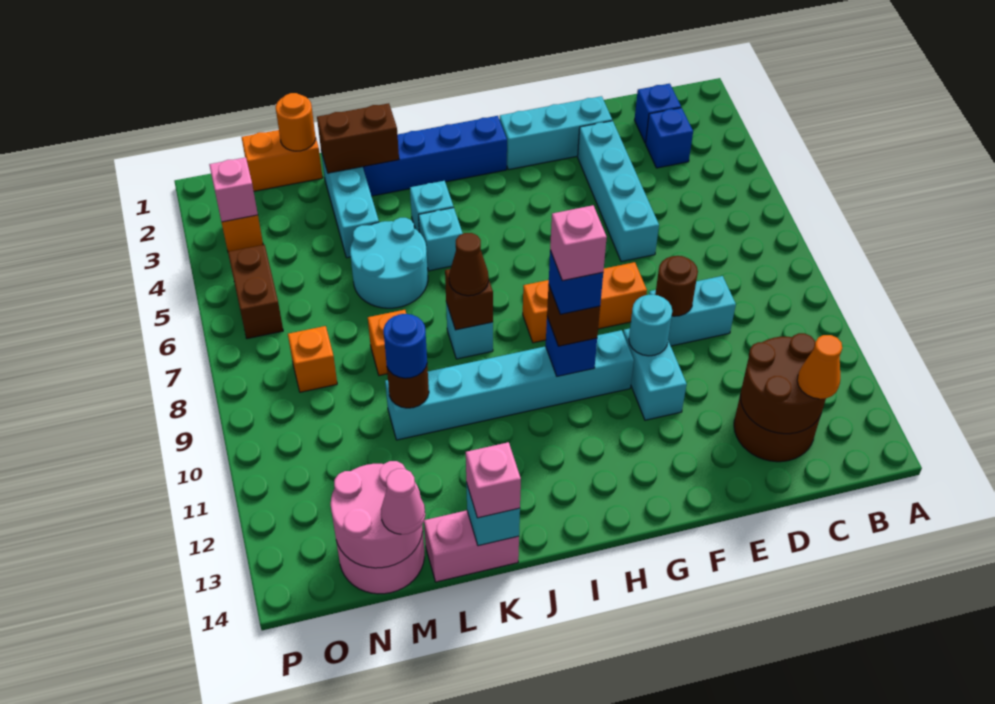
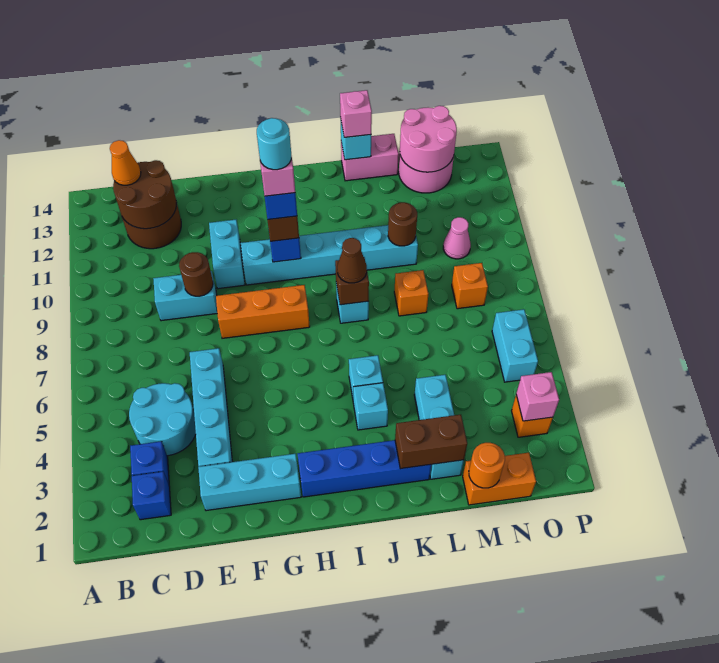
cyan round brick F10 level 2 -> cyan round brick H10 level 6
cyan round brick K5:L6 level 1 -> cyan round brick C4:D5 level 1
blue round brick L10 level 3 -> none
pink cone M14 level 3 -> pink cone N10 level 1
brown brick O5:O6 level 1 -> cyan brick O5:O6 level 1

